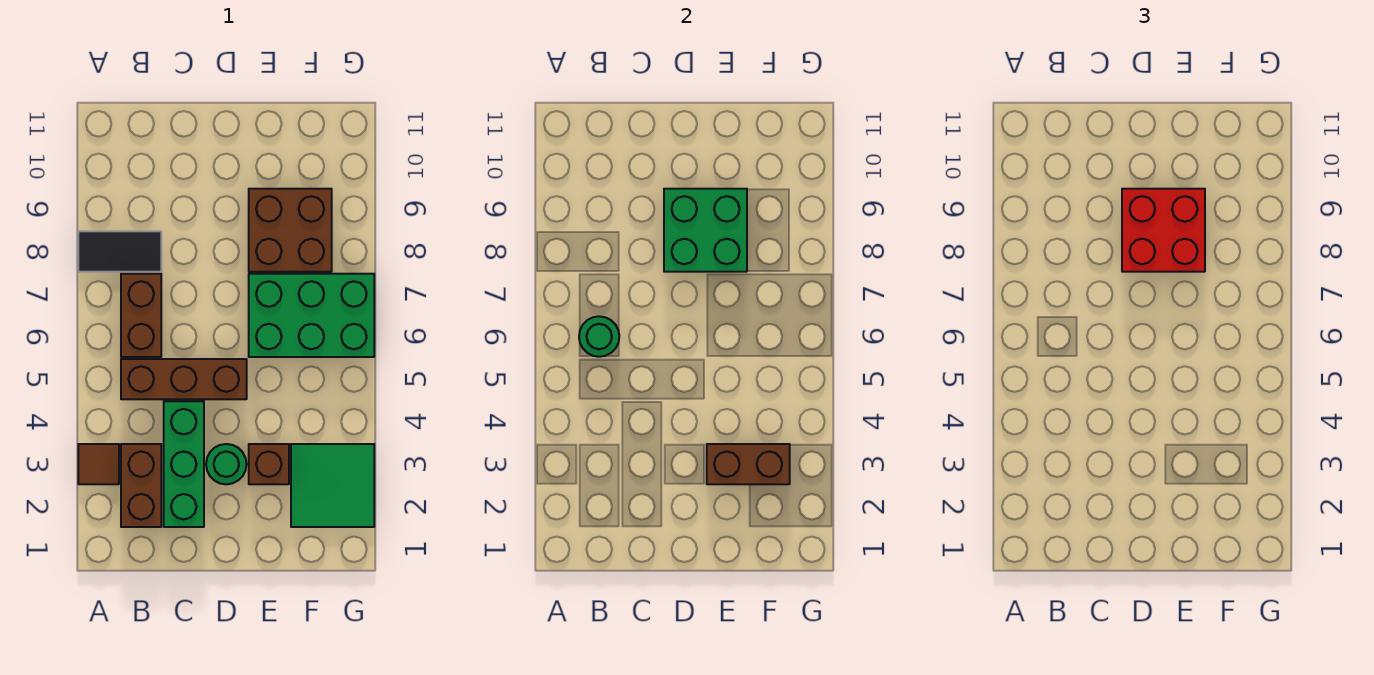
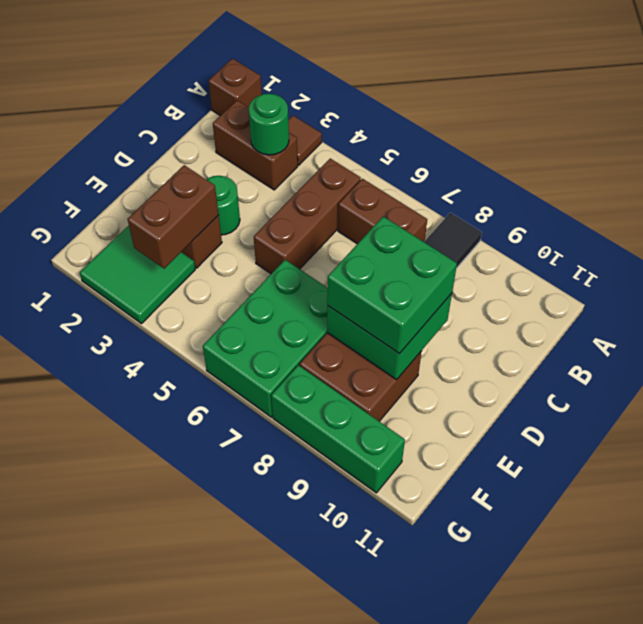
none -> brown brick A1 level 1
green round brick B6 level 2 -> green round brick B3 level 2
green brick C2:C4 level 1 -> green brick G8:G10 level 1
red brick D8:E9 level 3 -> green brick D8:E9 level 3

